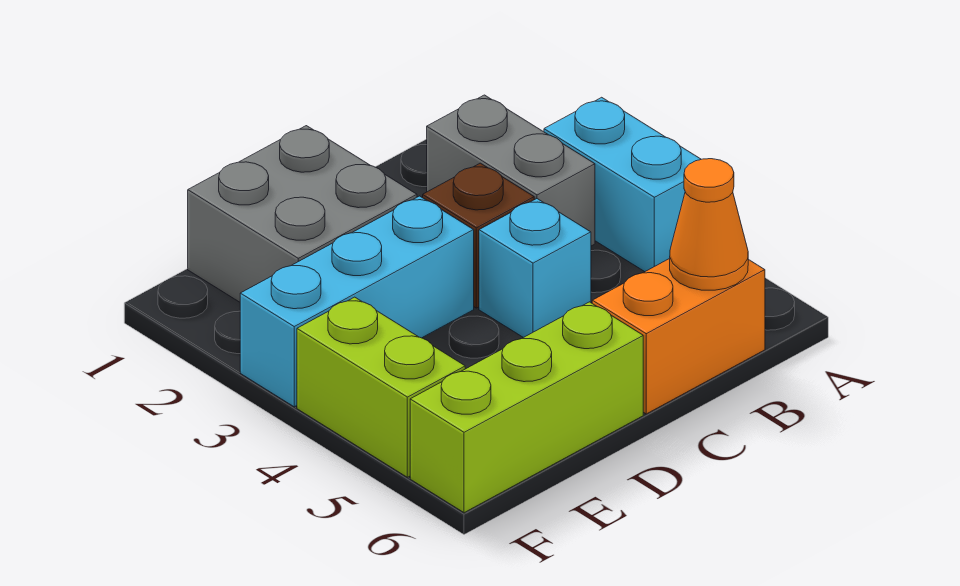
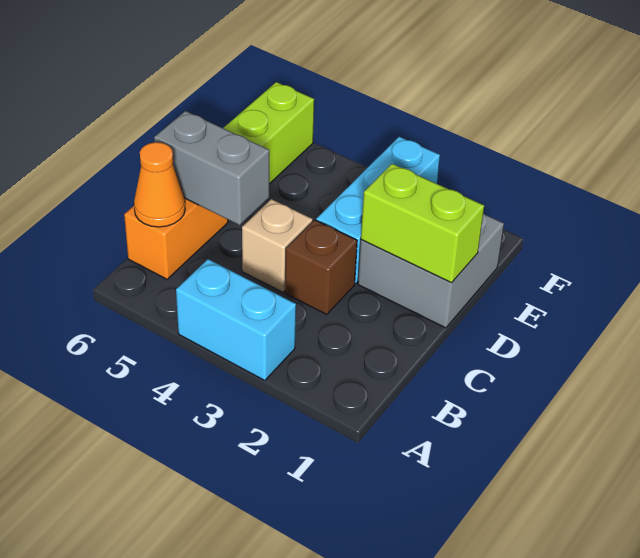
grey brick B2:B3 level 1 -> grey brick C5:C6 level 2
cyan brick C4 level 1 -> tan brick C4 level 1
lime brick F4:F5 level 1 -> lime brick D1:D2 level 2

